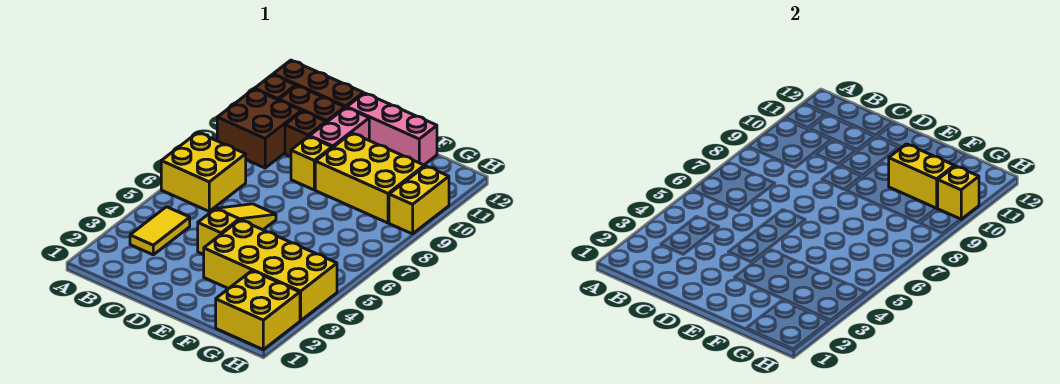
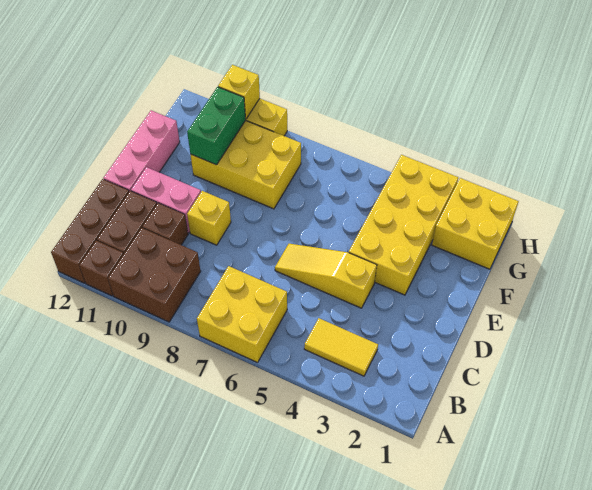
yellow brick E9:G10 level 1 -> yellow brick F8:G10 level 1
yellow brick F10:G10 level 2 -> green brick F10:G10 level 2

